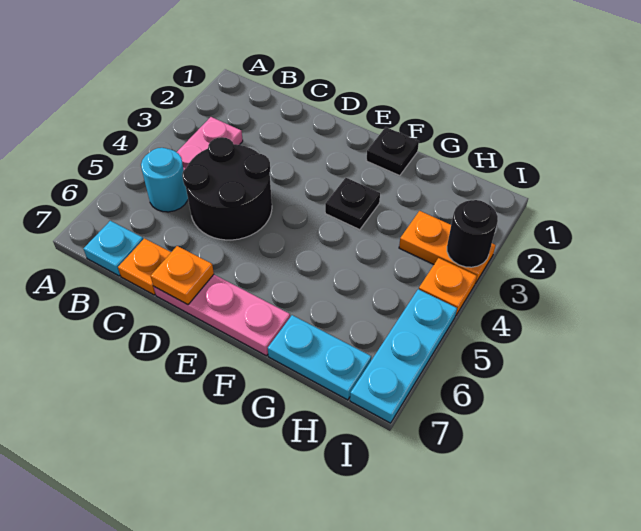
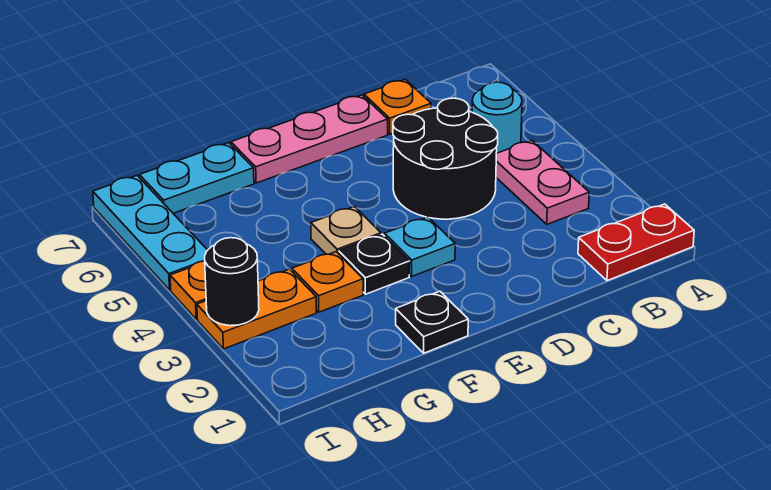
none -> red plate A1:B1 level 1
cyan plate B7 level 1 -> cyan plate E3 level 1
orange plate D7 level 2 -> orange plate G3 level 1
none -> tan plate F4 level 1

